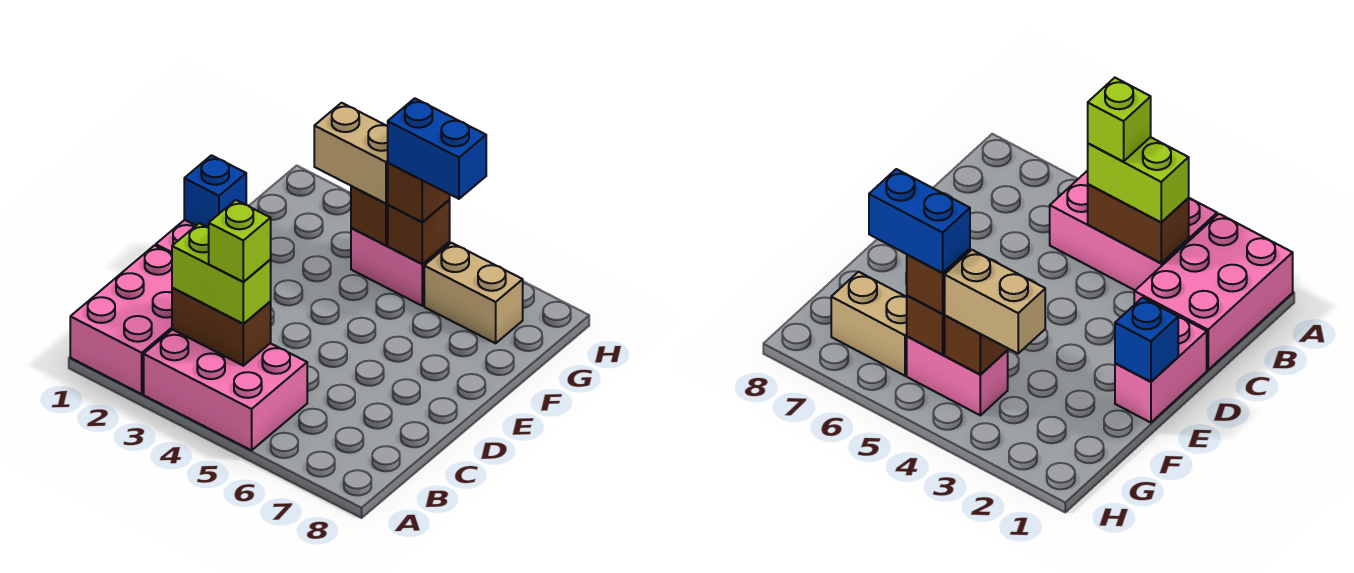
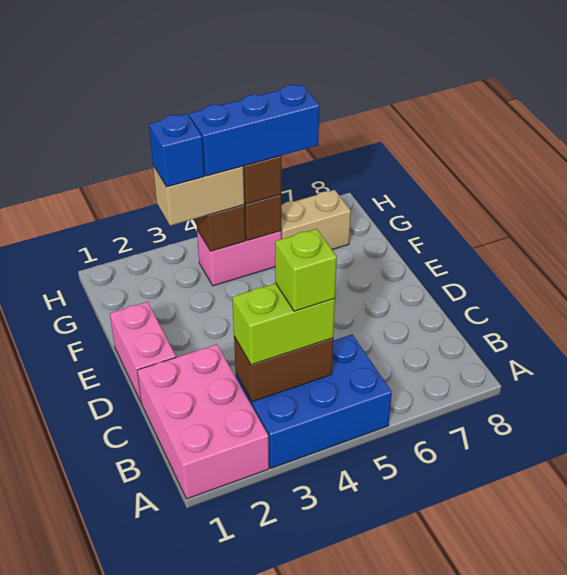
pink brick A3:B5 level 1 -> blue brick A3:B5 level 1
blue brick E1 level 2 -> blue brick G3 level 4
blue brick G5:G6 level 4 -> blue brick G4:G6 level 4

